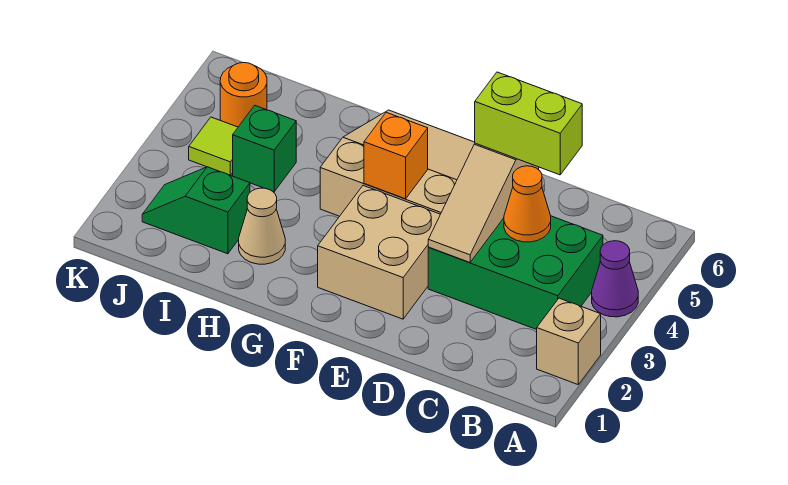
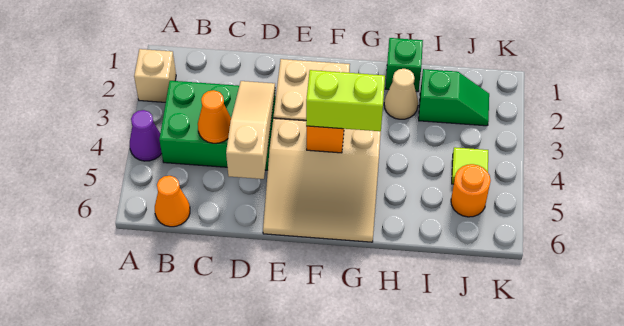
none -> orange cone B6 level 1
lime brick C5:D5 level 3 -> lime brick F4:G4 level 3
green brick I4 level 1 -> green brick H1 level 1

